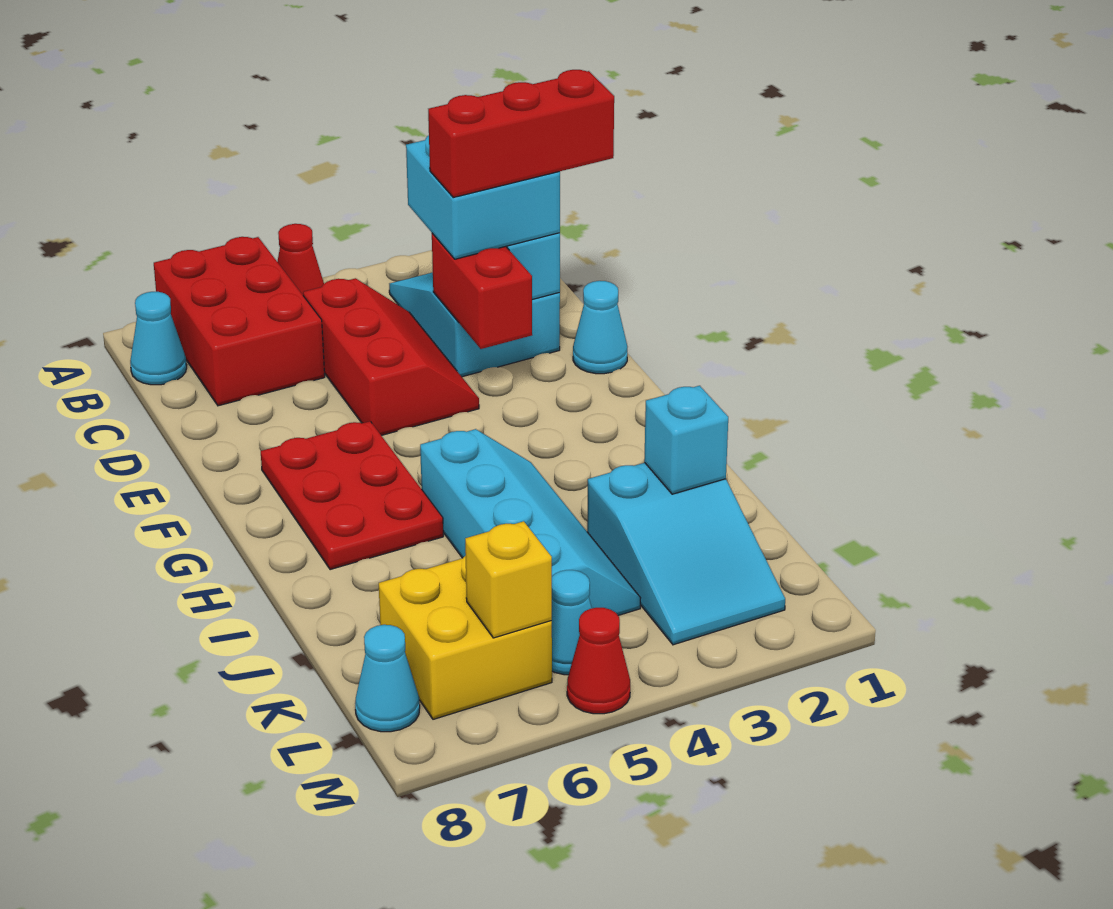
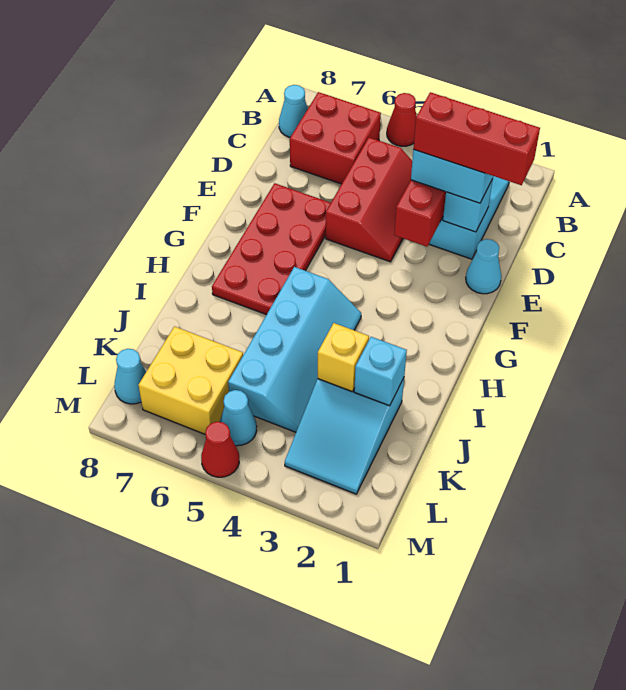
red brick A6:C7 level 1 -> red brick B6:C7 level 1
red plate F6:H7 level 1 -> red plate E6:H7 level 1
yellow brick L6 level 2 -> yellow brick J3 level 2

